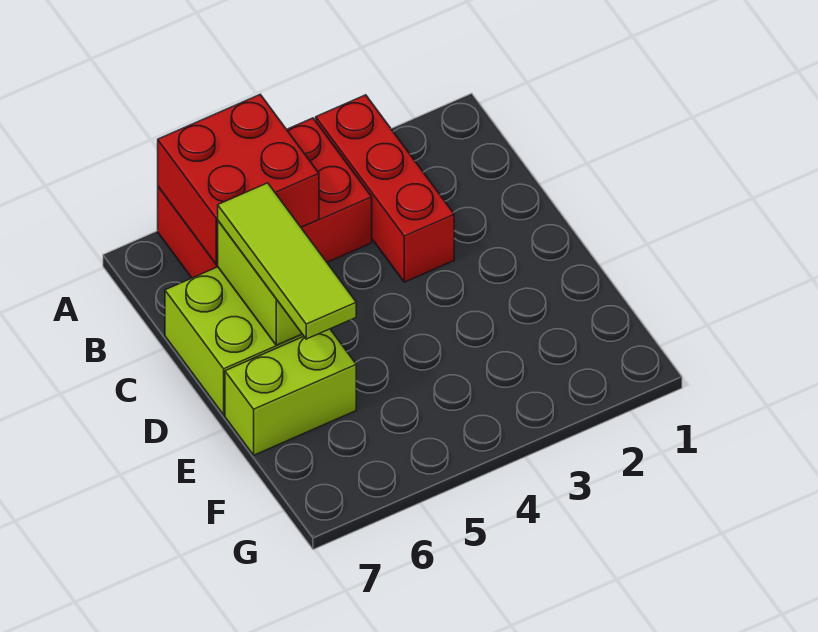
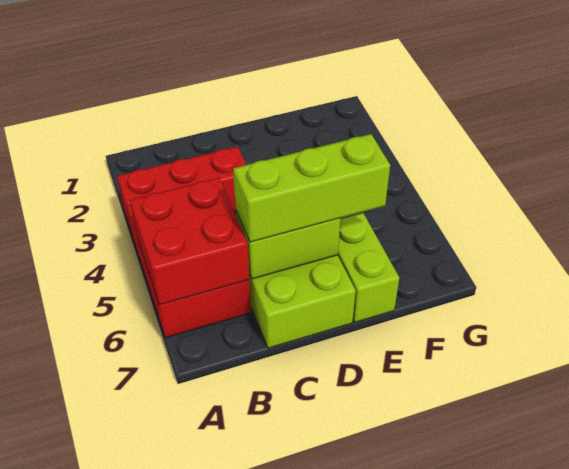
lime tile C6:E6 level 3 -> lime brick C6:E6 level 3

